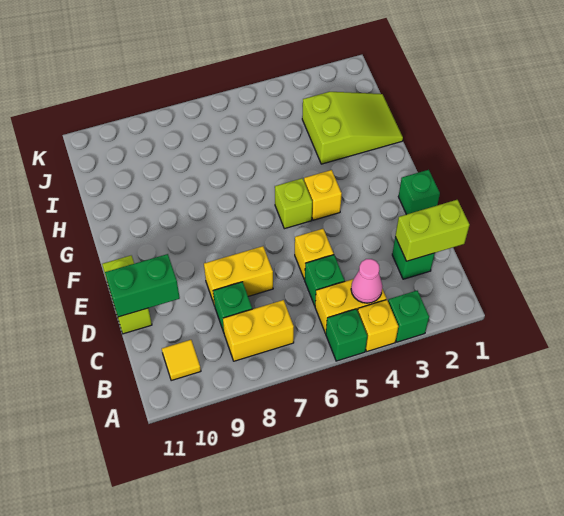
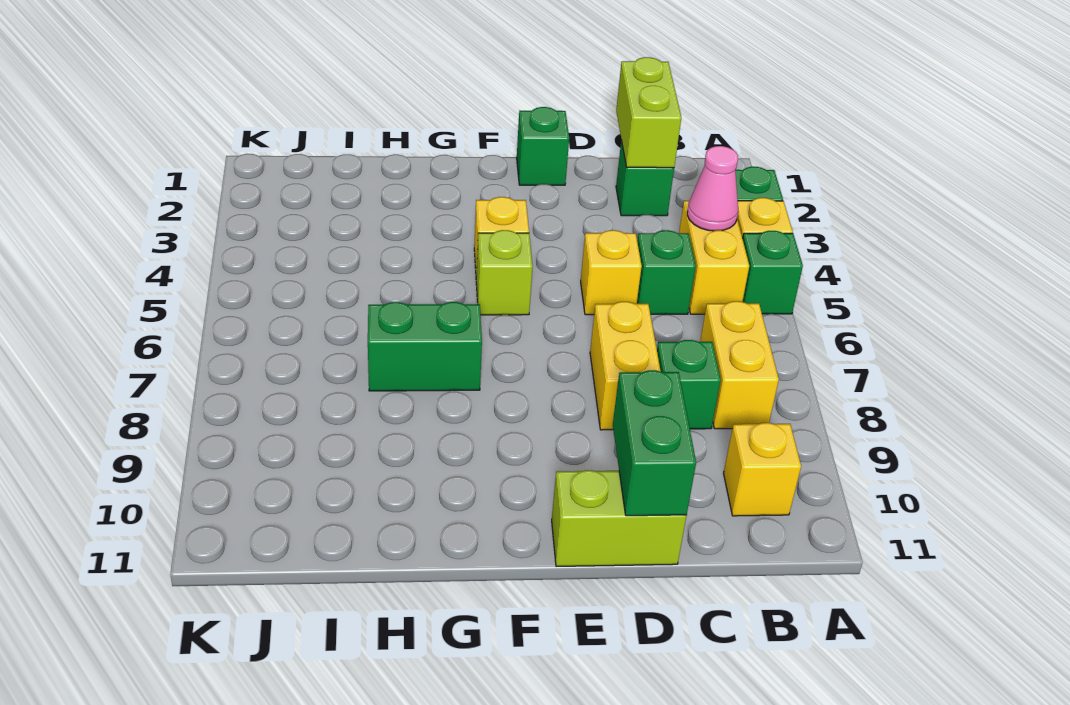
yellow tile B10 level 1 -> yellow brick B10 level 1
none -> green brick G7:H7 level 1
lime slope H1:I3 level 1 top 3 -> none

